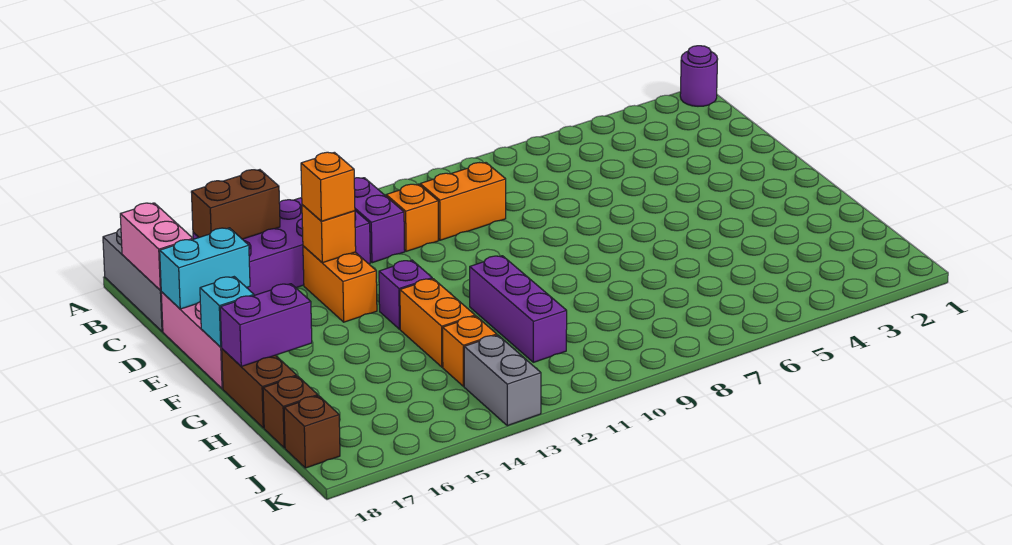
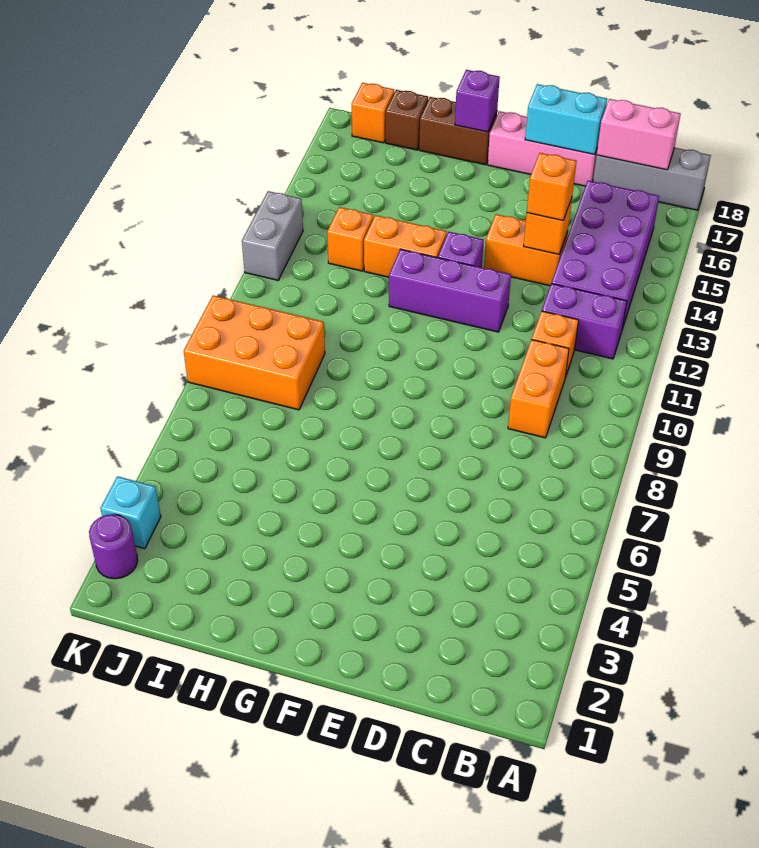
purple round brick A1 level 1 -> purple round brick K2 level 1
brown brick B15:B16 level 2 -> none
cyan brick D17:D18 level 2 -> cyan brick D18:E18 level 2
cyan brick F18 level 2 -> cyan brick K3 level 1
purple brick G11:I11 level 1 -> purple brick E12:G12 level 1
purple brick G17:G18 level 2 -> purple brick G18 level 2
none -> orange brick I8:K9 level 1
grey brick J13:K13 level 1 -> grey brick K12:K13 level 1
brown brick J18 level 1 -> orange brick J18 level 1

